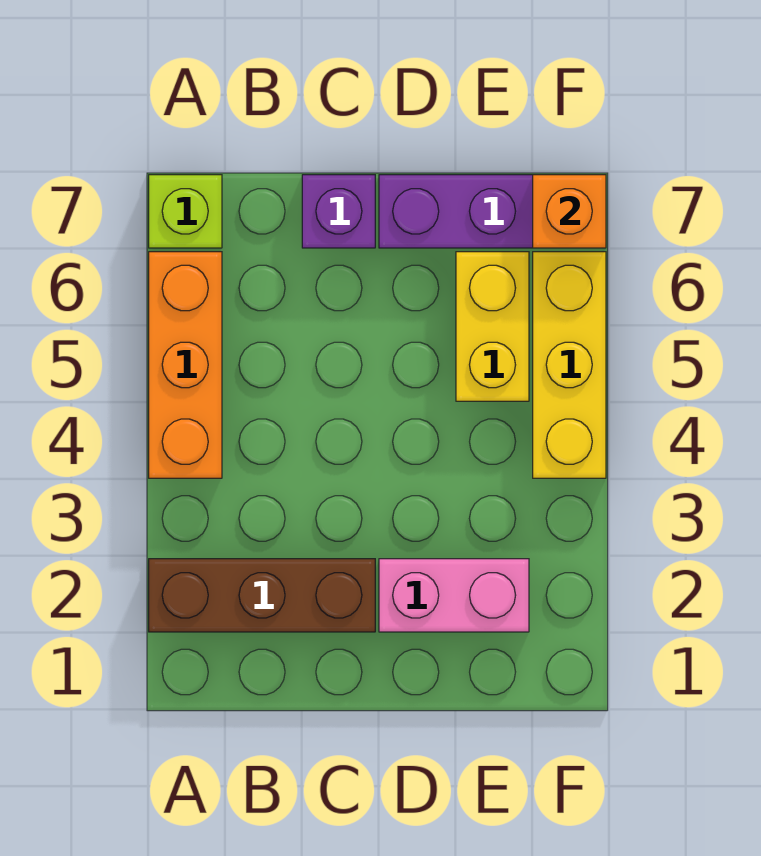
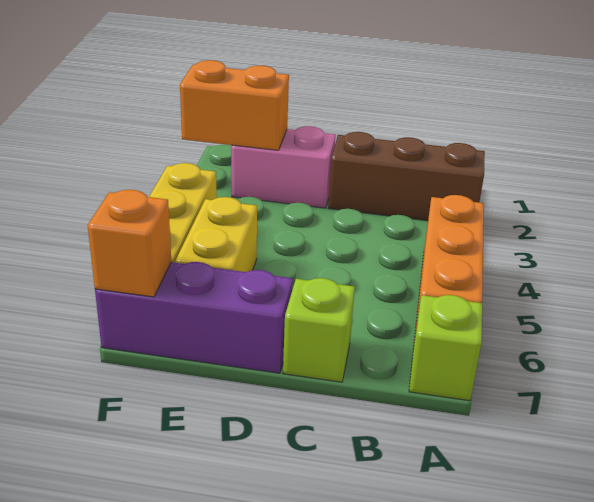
purple brick C7 level 1 -> lime brick C7 level 1
none -> orange brick E2:F2 level 2

